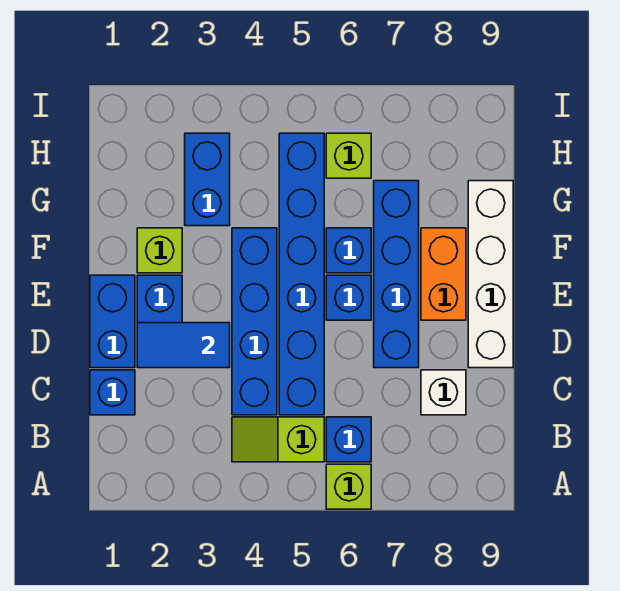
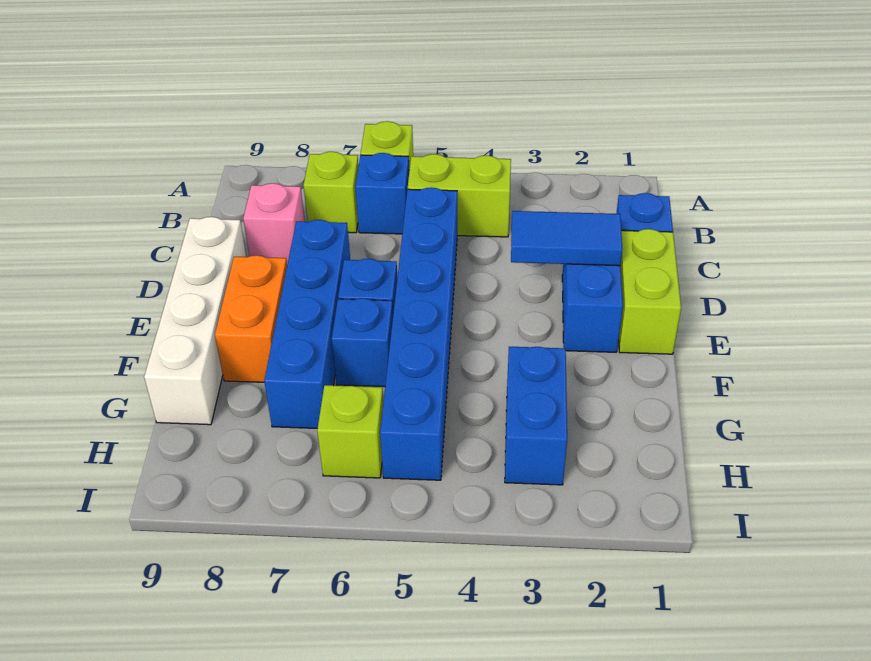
lime slope B4:B5 level 1 top 5 -> lime brick B4:B5 level 1
blue brick C4:F4 level 1 -> none
white brick C8 level 1 -> pink brick C8 level 1
blue brick D1:E1 level 1 -> lime brick D1:E1 level 1
lime brick F2 level 1 -> lime brick B7 level 1

